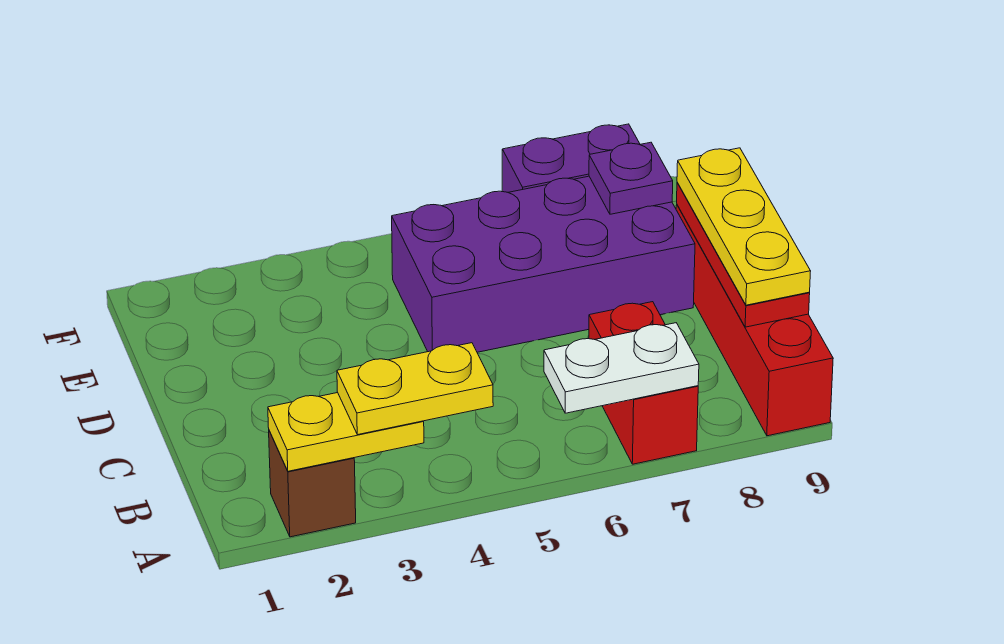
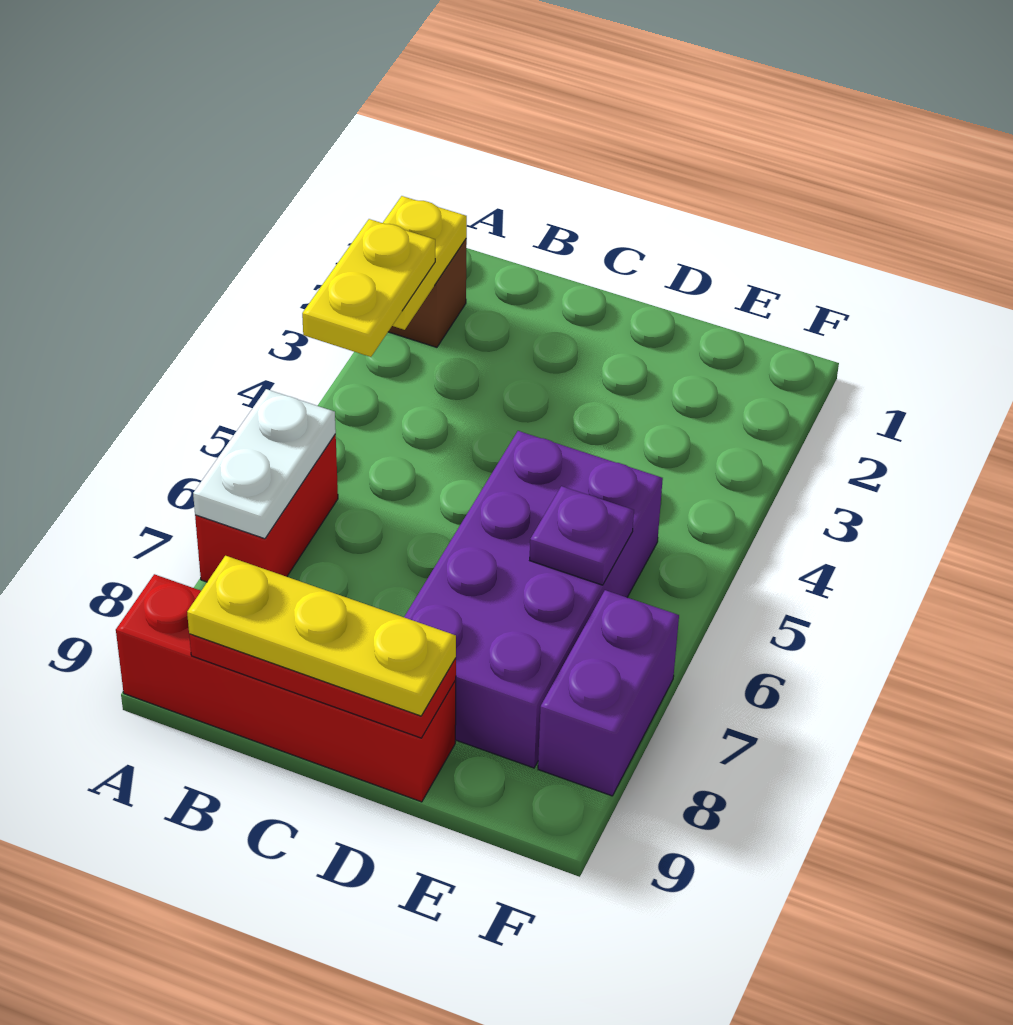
red brick A7:B7 level 1 -> red brick A6:A7 level 1
purple plate E8 level 2 -> purple plate E6 level 2

